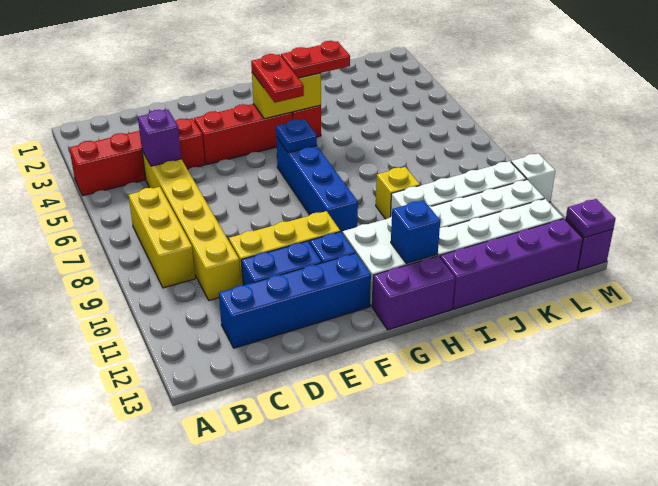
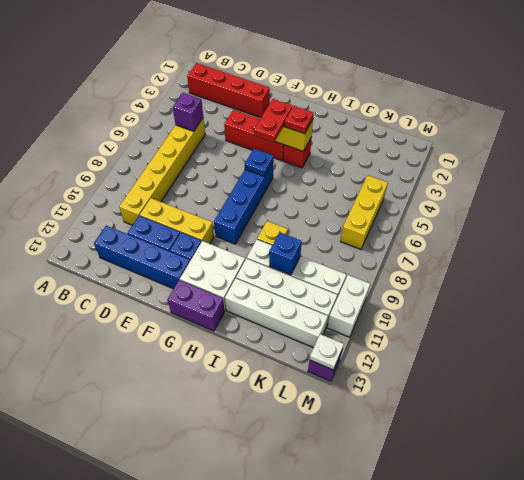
red brick A4:D4 level 1 -> red brick B2:E2 level 1
yellow brick B7:B9 level 1 -> yellow brick L5:L7 level 1
red plate H4:I4 level 3 -> red plate H4 level 3
blue brick H12 level 2 -> blue brick J10 level 2
purple brick I13:L13 level 1 -> none
white brick M10 level 1 -> white brick M10:M11 level 1
purple plate M13 level 2 -> white plate M13 level 2

